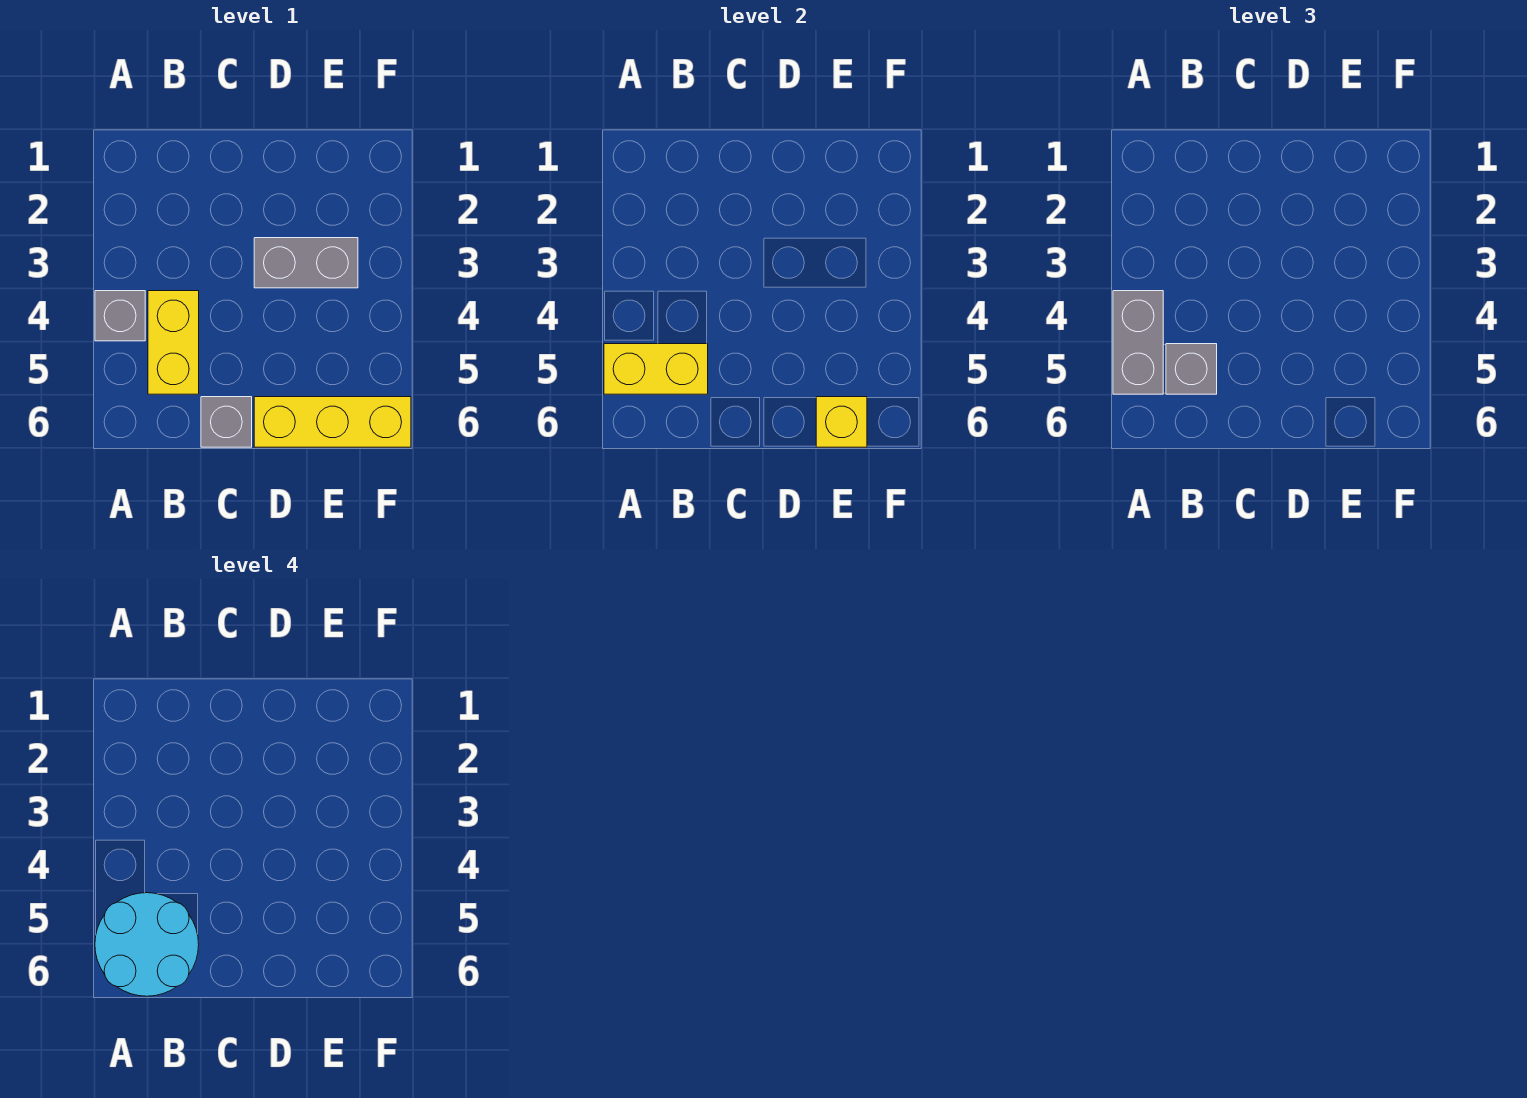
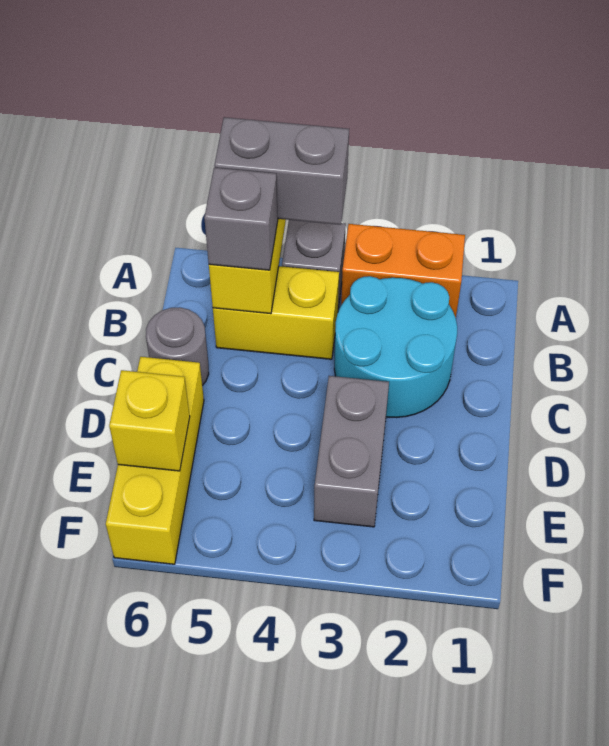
none -> orange brick A2:A3 level 1
cyan round brick A5:B6 level 4 -> cyan round brick B2:C3 level 1
grey brick C6 level 1 -> grey round brick C6 level 1

